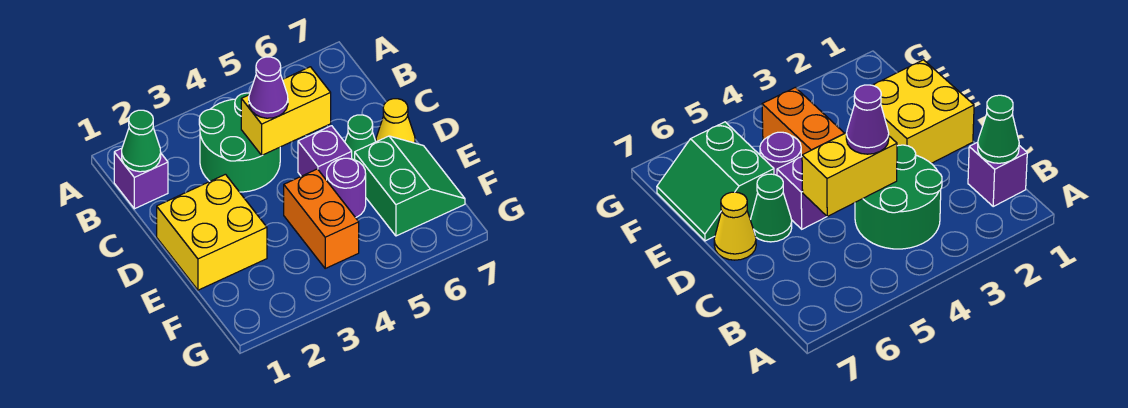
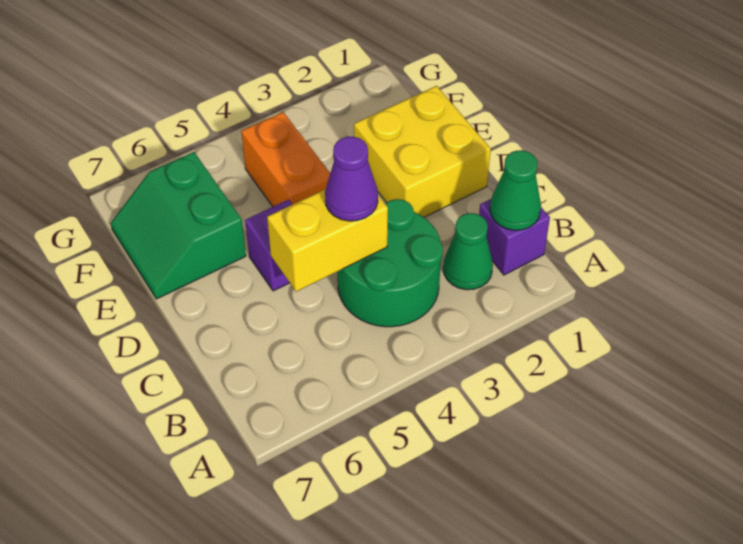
green cone D6 level 1 -> green cone B2 level 1
yellow cone D7 level 1 -> none
purple round brick E5 level 1 -> none

